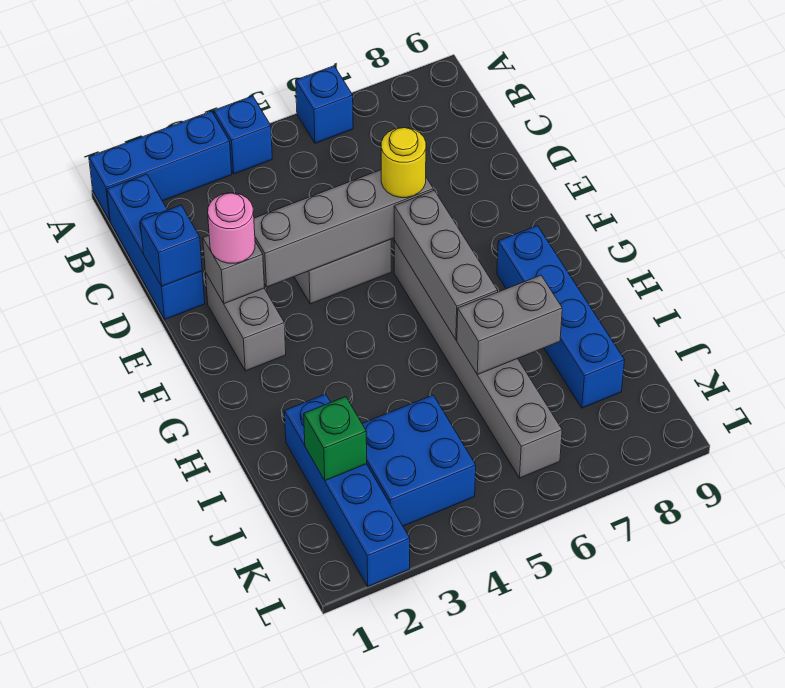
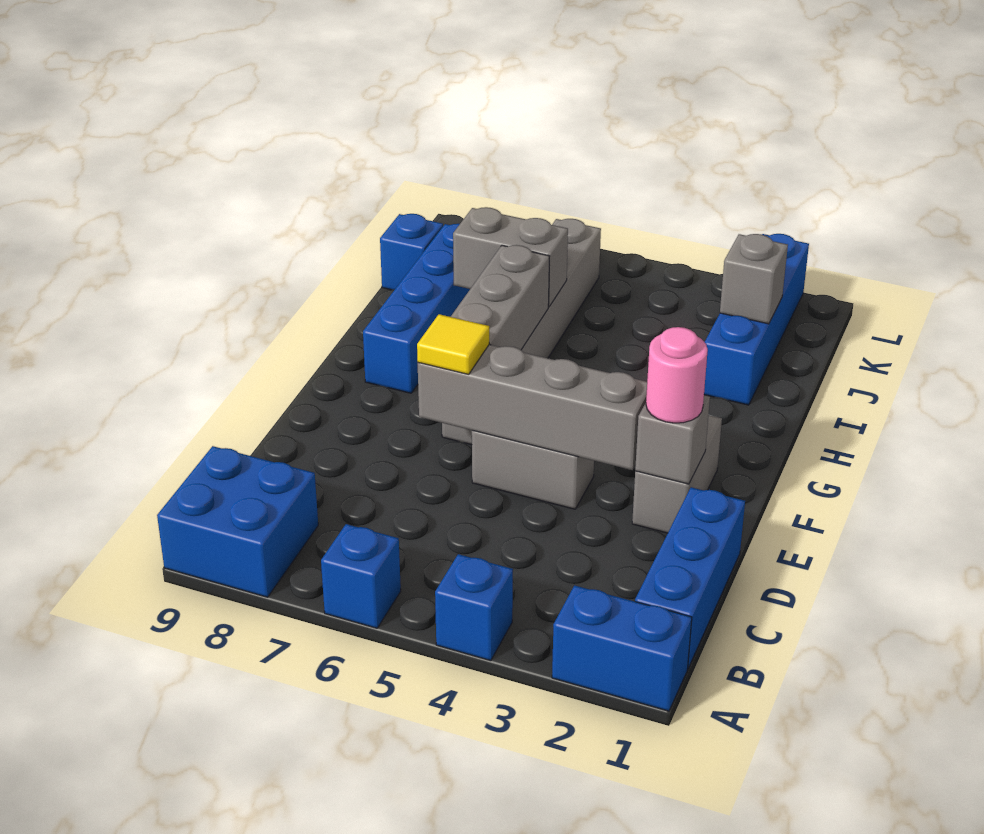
blue brick A1:A3 level 1 -> blue brick A1:A2 level 1
blue brick D1 level 2 -> blue brick J9 level 1
yellow round brick E6 level 3 -> yellow tile E6 level 3
green brick J2 level 2 -> grey brick J2 level 2
blue brick J3:K4 level 1 -> blue brick A8:B9 level 1

